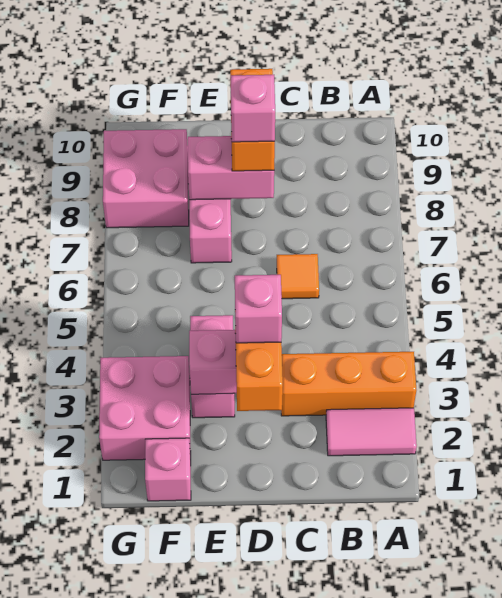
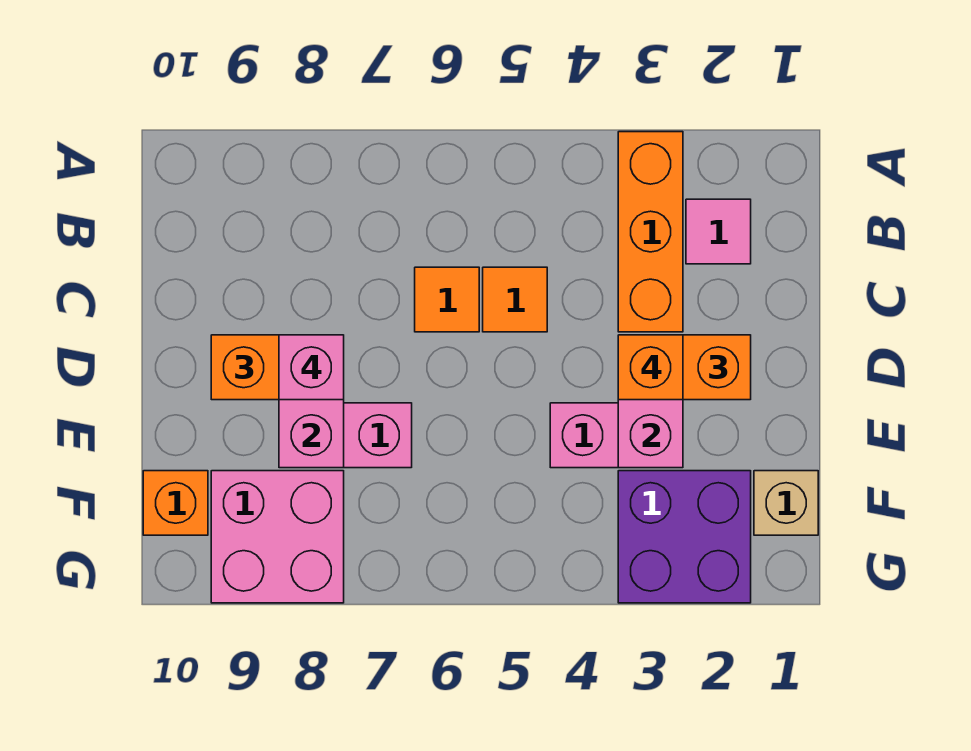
pink tile A2:B2 level 1 -> pink tile B2 level 1
none -> orange tile C5 level 1
pink brick D3 level 4 -> orange brick D3 level 4
pink brick F1 level 1 -> tan brick F1 level 1
pink brick F2:G3 level 1 -> purple brick F2:G3 level 1
none -> orange brick F10 level 1

